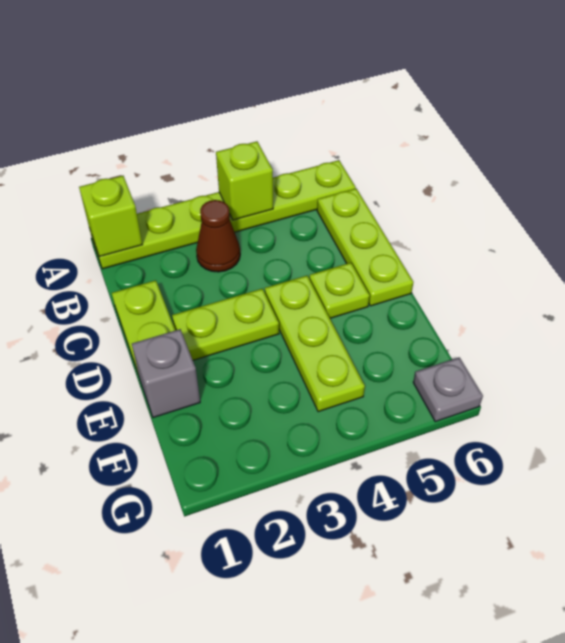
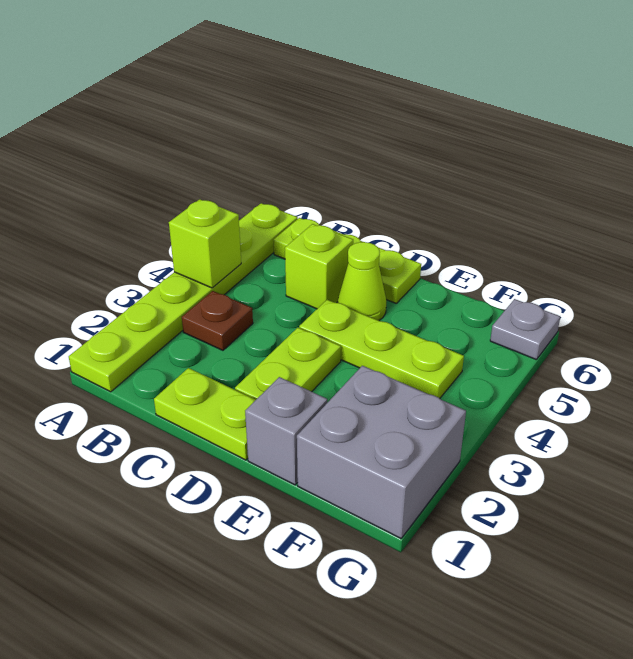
lime brick A1 level 2 -> lime brick C5 level 1
brown cone B3 level 1 -> brown plate B3 level 1
lime plate D5 level 1 -> lime cone D5 level 1
none -> grey brick F1:G2 level 1

